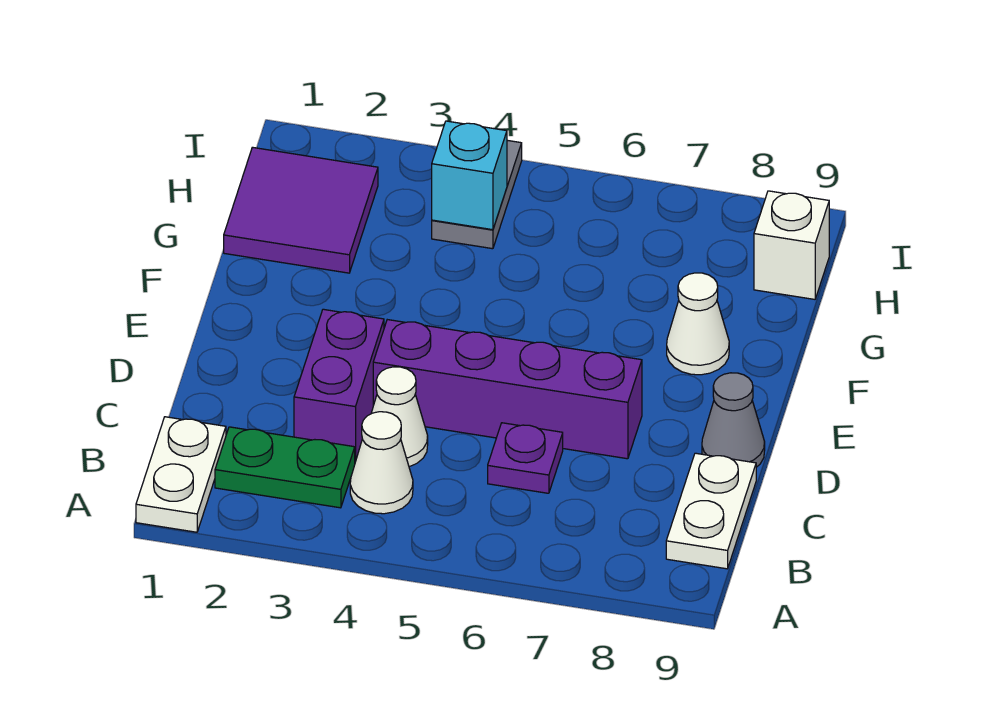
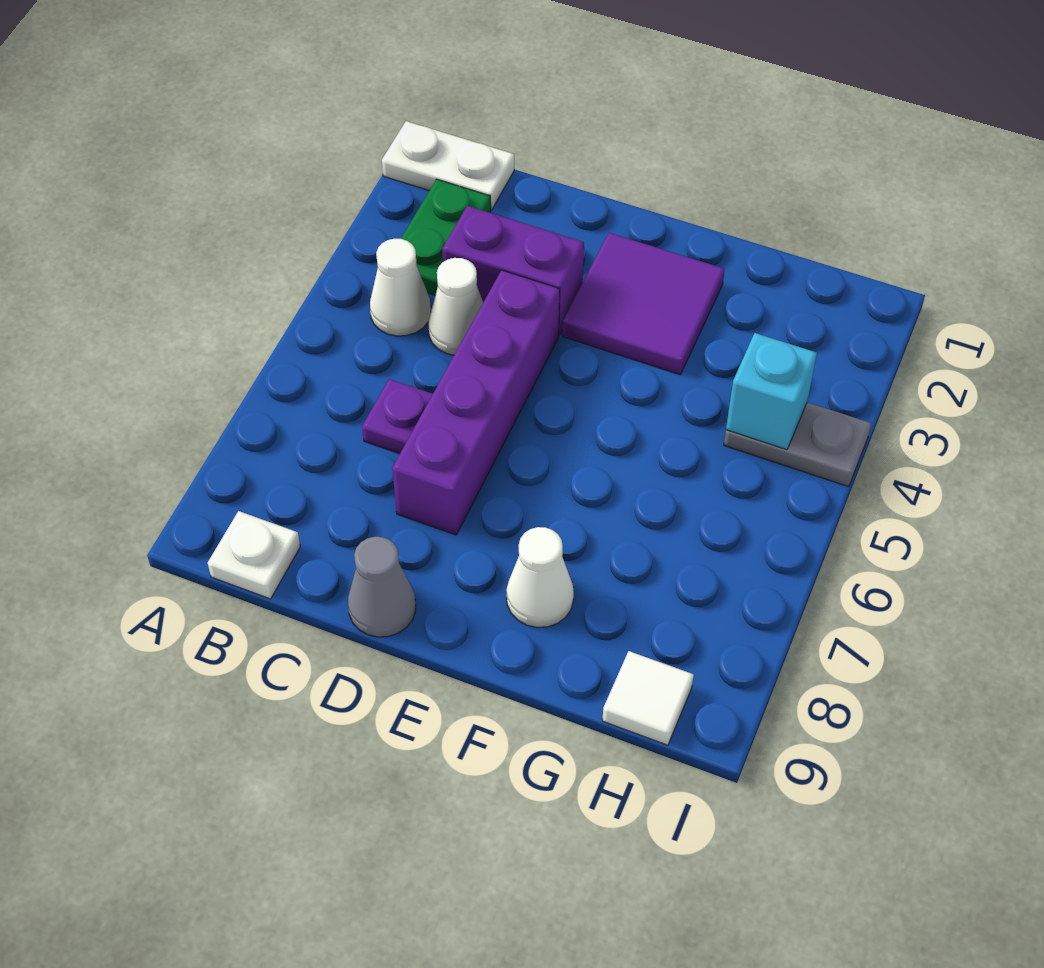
white plate B9:C9 level 1 -> white plate B9 level 1
purple tile G1:H2 level 1 -> purple tile E2:F3 level 1
white brick H9 level 1 -> white tile H9 level 1

